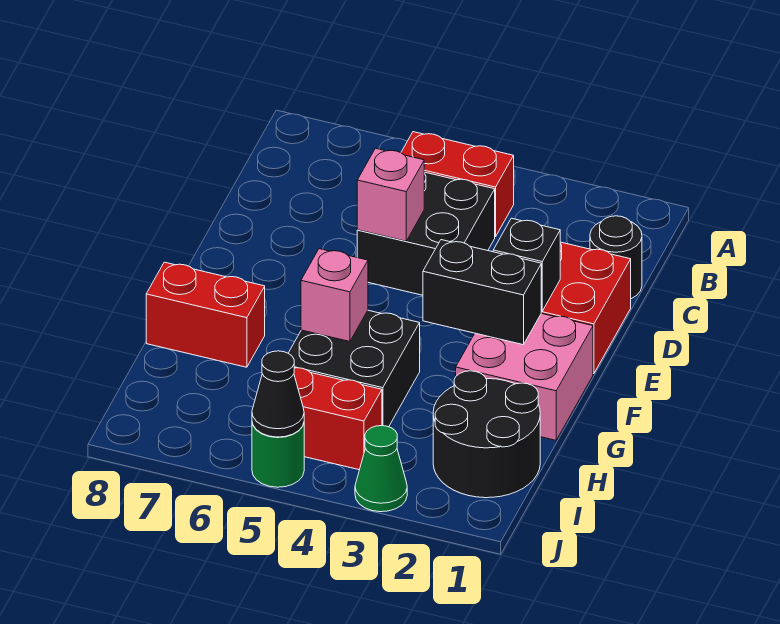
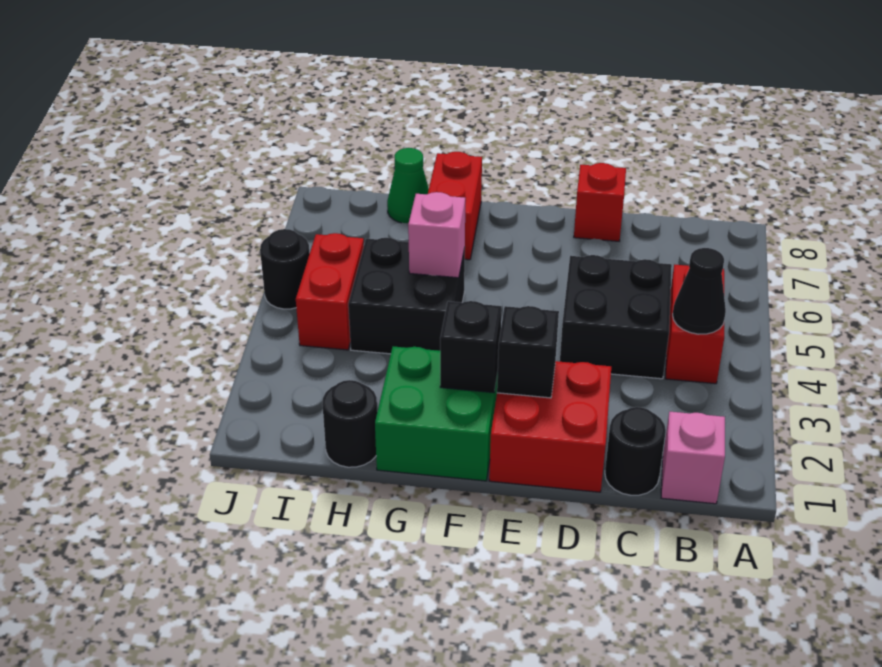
pink brick D5 level 2 -> pink brick B1 level 1
none -> red brick D8 level 1
pink brick F1:G2 level 1 -> green brick F1:G2 level 1
black brick F2:F3 level 2 -> black brick F2 level 2
black round brick H1:I2 level 1 -> black round brick H1 level 1
green cone J3 level 1 -> green cone H8 level 1
green round brick J5 level 1 -> black round brick J5 level 1
black cone J5 level 2 -> black cone B4 level 2

